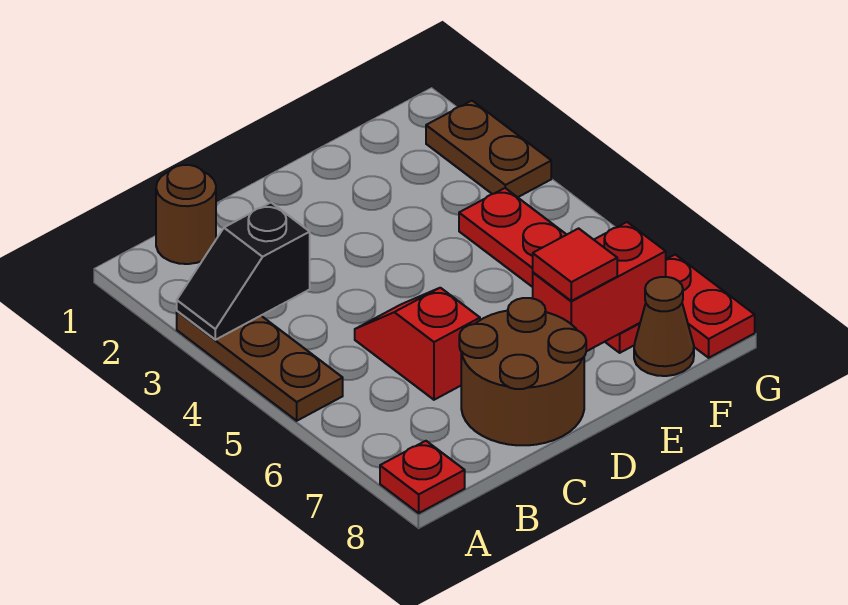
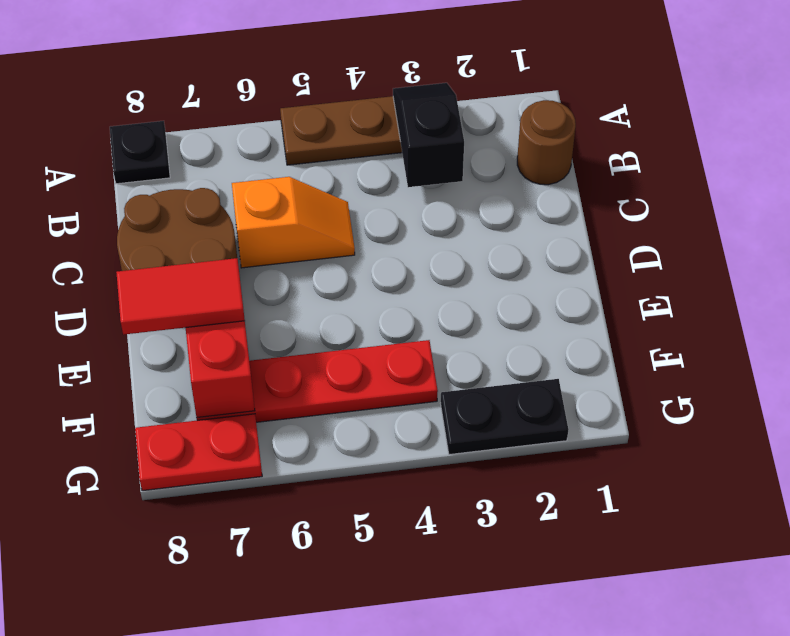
red plate A8 level 1 -> black plate A8 level 1
red slope C5:C6 level 1 top 6 -> orange slope C5:C6 level 1 top 6
red tile E7 level 3 -> red tile E7:E8 level 3
brown cone F8 level 1 -> none
brown plate G2:G3 level 1 -> black plate G2:G3 level 1

